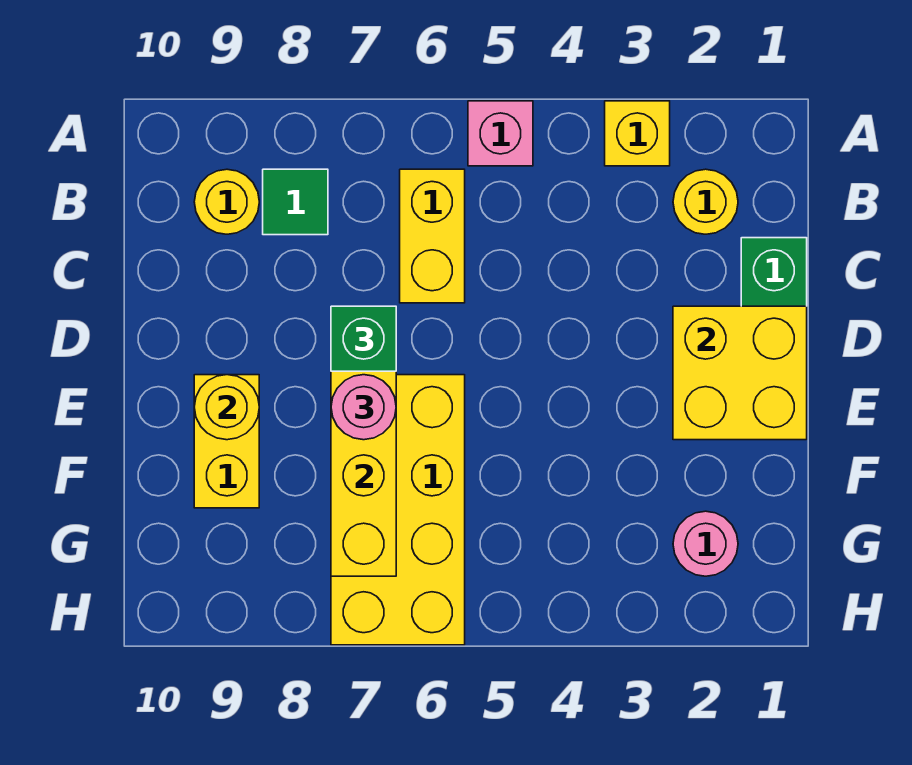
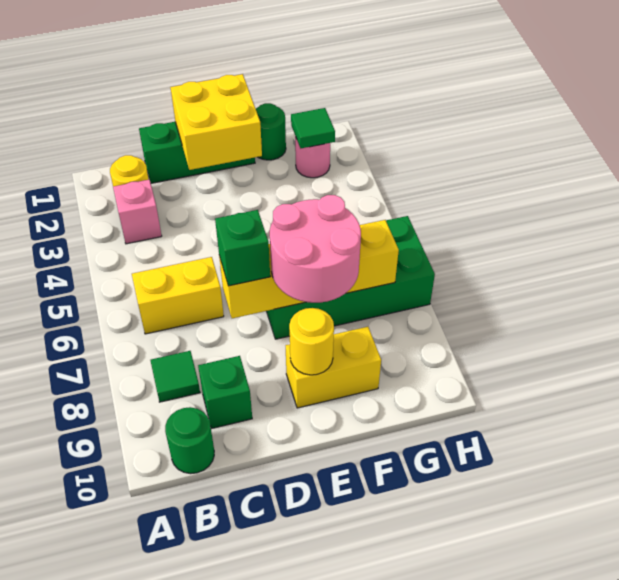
yellow brick A3 level 1 -> none
pink brick A5 level 1 -> pink brick B3 level 1
yellow round brick B9 level 1 -> none
none -> green round brick B10 level 1
none -> green brick C9 level 1
yellow brick E6:H7 level 1 -> green brick E6:H7 level 1
pink round brick E7 level 3 -> pink round brick E7:F8 level 3
none -> green round brick F1 level 1
none -> green tile G2 level 2

